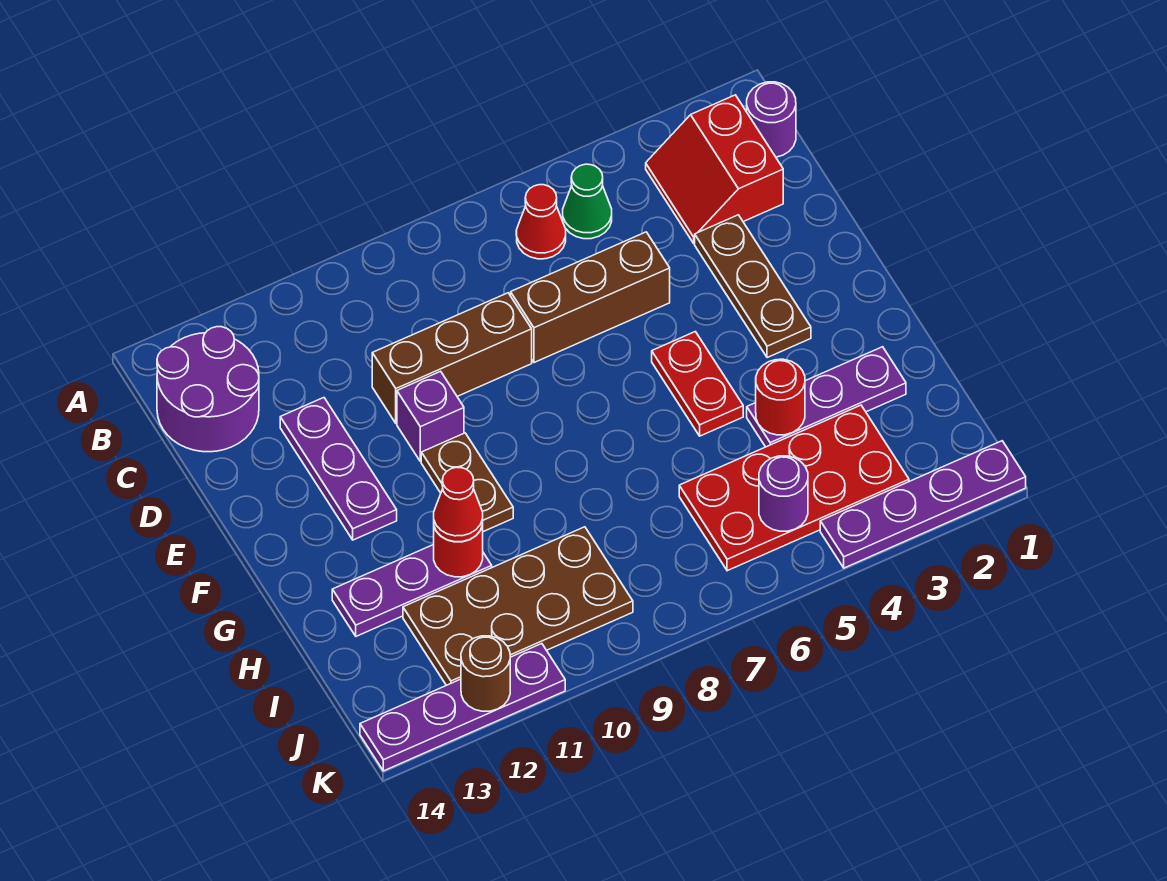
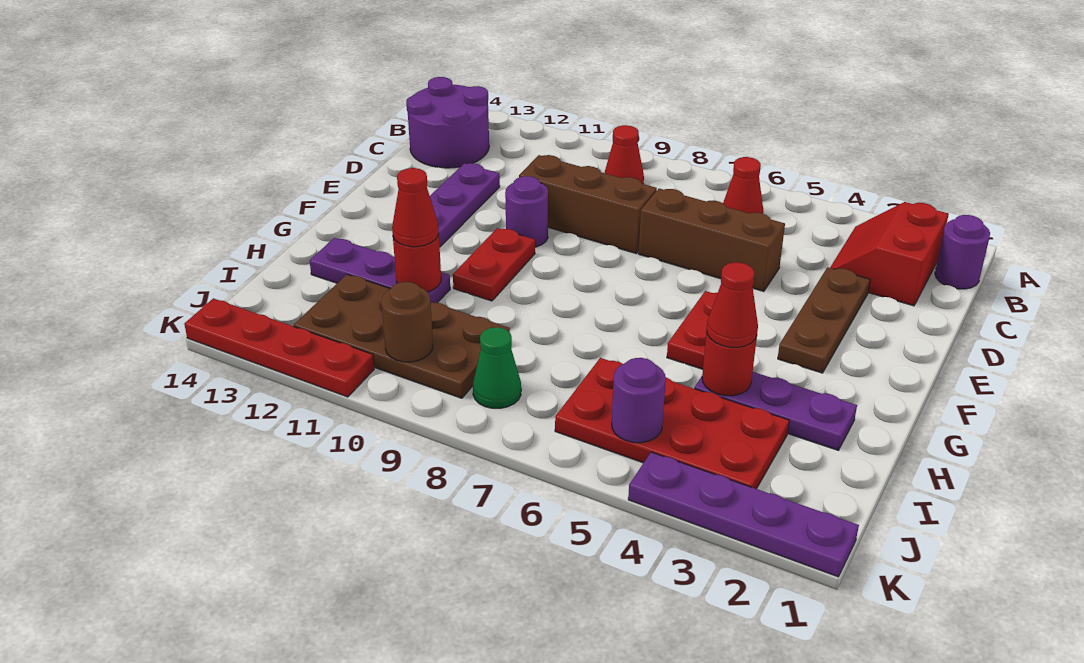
green cone B5 level 1 -> green cone J8 level 1
none -> red cone B9 level 1
purple brick E10 level 1 -> purple round brick E10 level 1
brown plate F10:G10 level 1 -> red plate F10:G10 level 1
none -> red cone H4 level 3
purple plate K11:K14 level 1 -> red plate K11:K14 level 1
brown round brick K12 level 2 -> brown round brick J10 level 2

